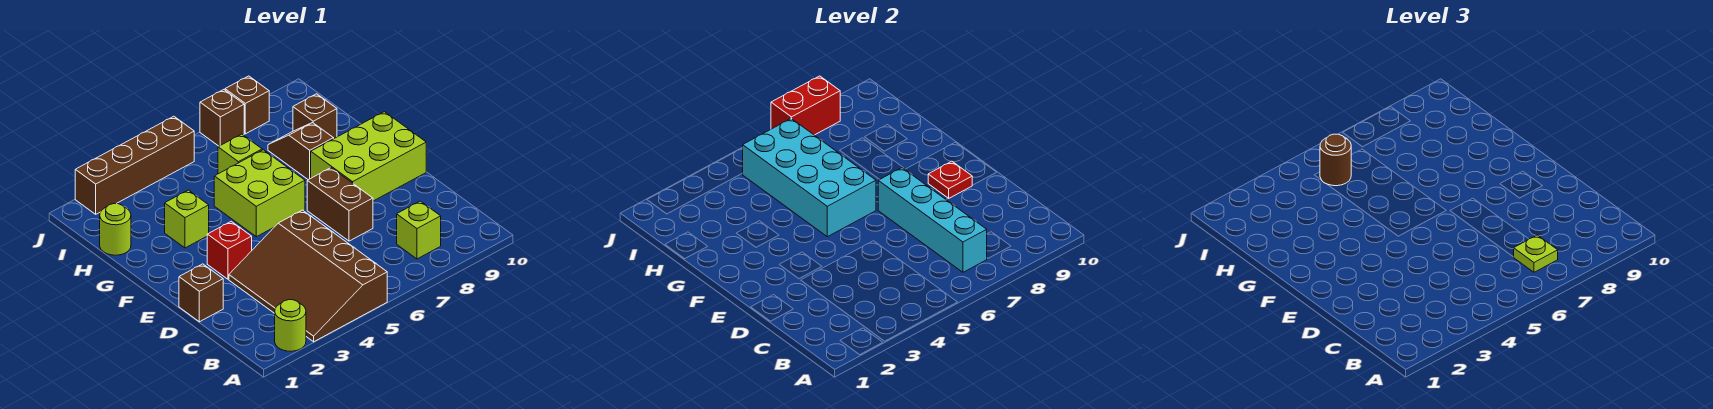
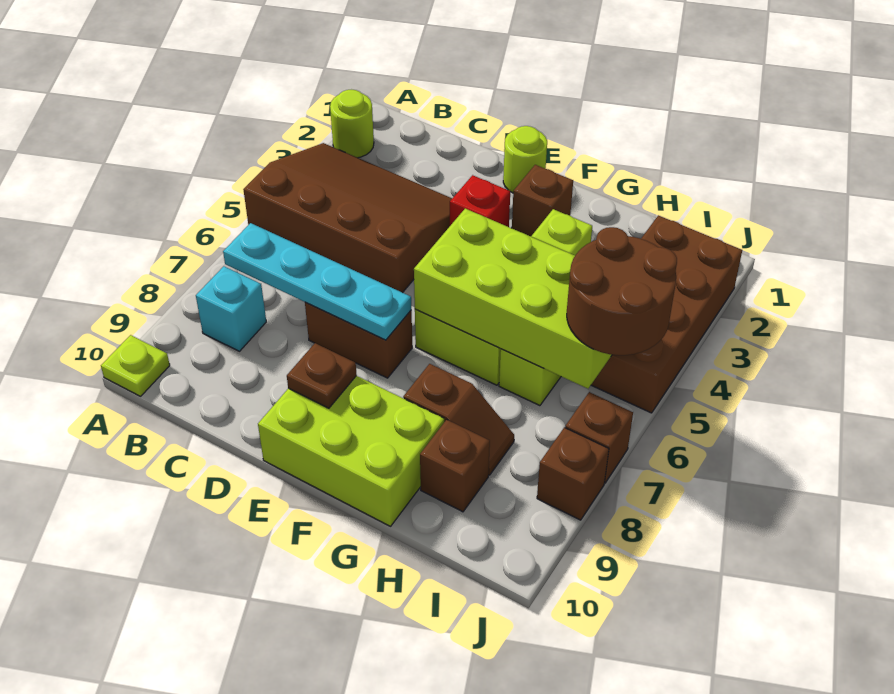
cyan brick B7:E7 level 2 -> cyan plate B7:E7 level 2
lime plate B7 level 3 -> lime plate A10 level 1
lime brick B8 level 1 -> cyan brick B8 level 1
brown brick D1 level 1 -> brown brick F2 level 1
lime brick E8:F10 level 1 -> lime brick E9:G10 level 1
red plate E9 level 2 -> brown plate E9 level 2
cyan brick F5:I6 level 2 -> lime brick F5:I6 level 2
lime round brick H1 level 1 -> lime round brick E1 level 1
brown round brick I5 level 3 -> brown round brick I5:J6 level 3
brown brick J2:J5 level 1 -> brown brick I2:J5 level 1
red brick J7:J8 level 2 -> none

